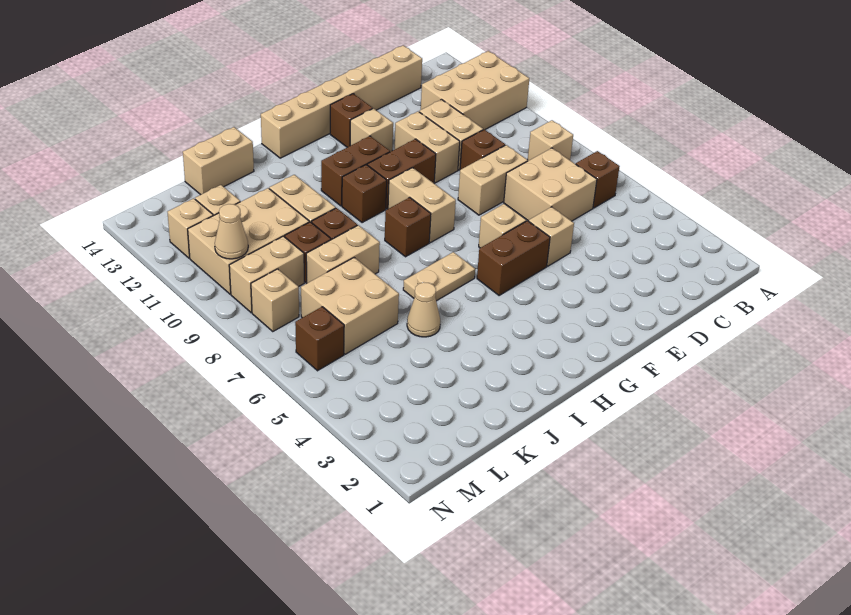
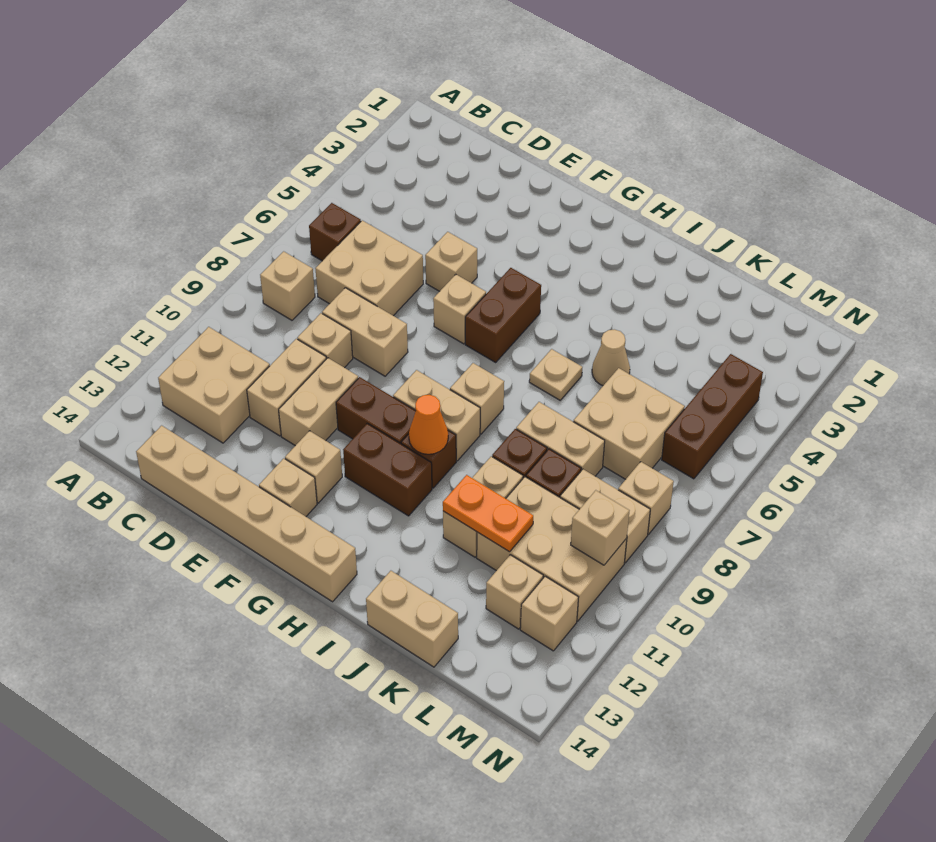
tan brick A11:C12 level 1 -> tan brick B11:C12 level 1
brown brick D9 level 1 -> tan brick D9 level 1
brown brick F5:G5 level 1 -> brown brick G5:G6 level 1
brown brick F13 level 1 -> tan brick F13 level 1
tan brick G8:G9 level 1 -> tan brick G9:H9 level 1
tan plate H6:I6 level 1 -> tan plate I6 level 1
brown brick H8 level 1 -> tan brick H8 level 1
none -> orange cone H10 level 2
none -> orange plate J11:K11 level 2
brown brick M6 level 1 -> brown brick M4:M6 level 1
tan cone M10 level 2 -> tan brick M10 level 2

